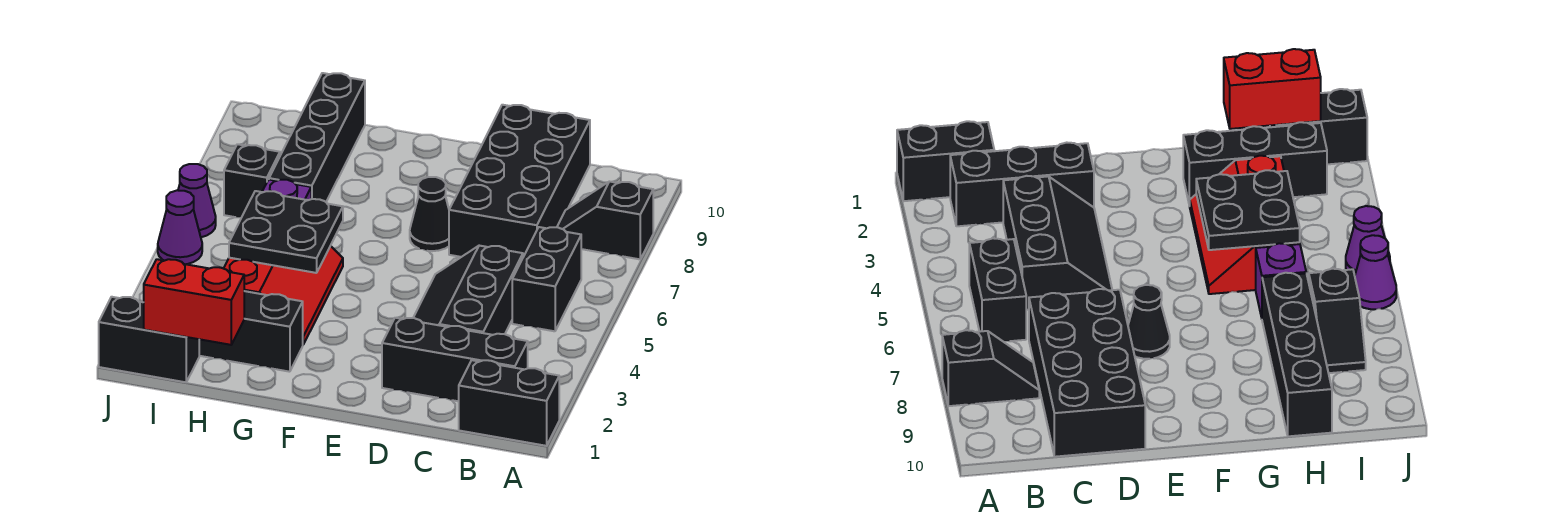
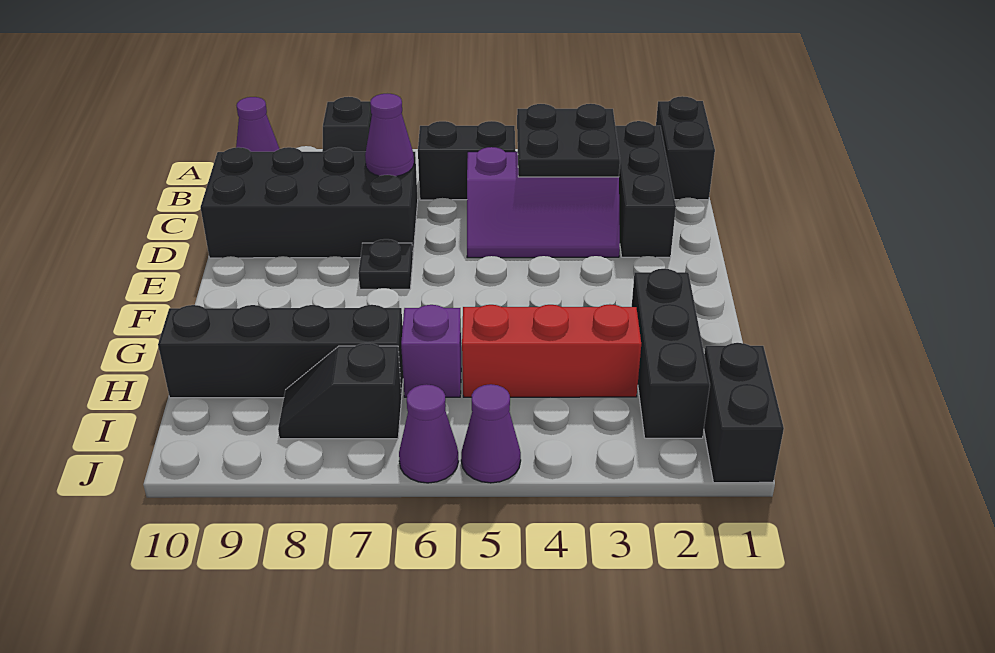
none -> purple cone A10 level 1
black slope C3:D5 level 1 top C -> purple slope C3:D5 level 1 top C
none -> purple cone C7 level 2
black cone E7 level 1 -> black plate E7 level 1
black plate G4:H5 level 2 -> black plate B3:C4 level 2
red brick H1:I1 level 2 -> none

